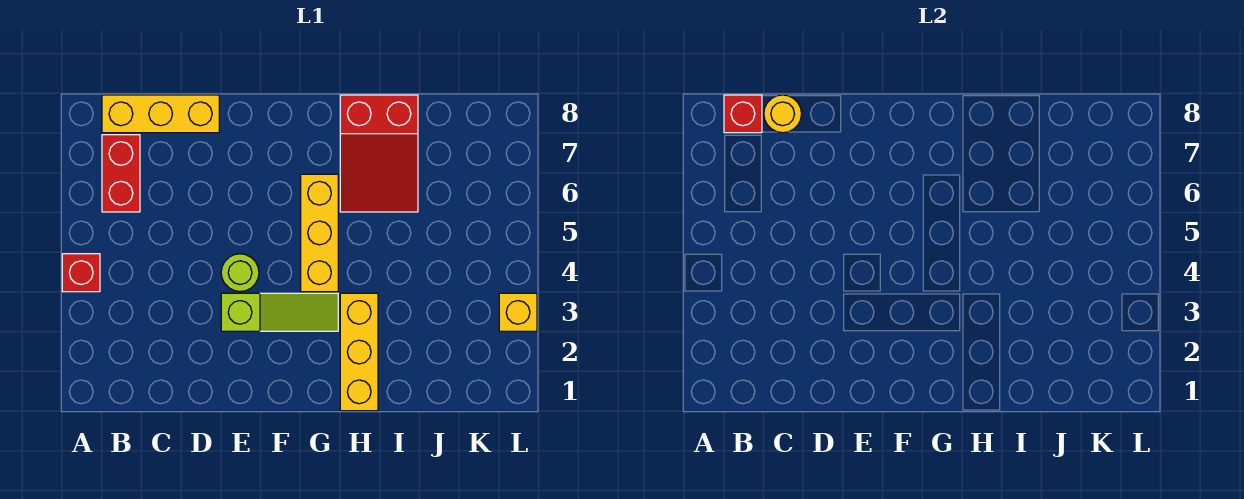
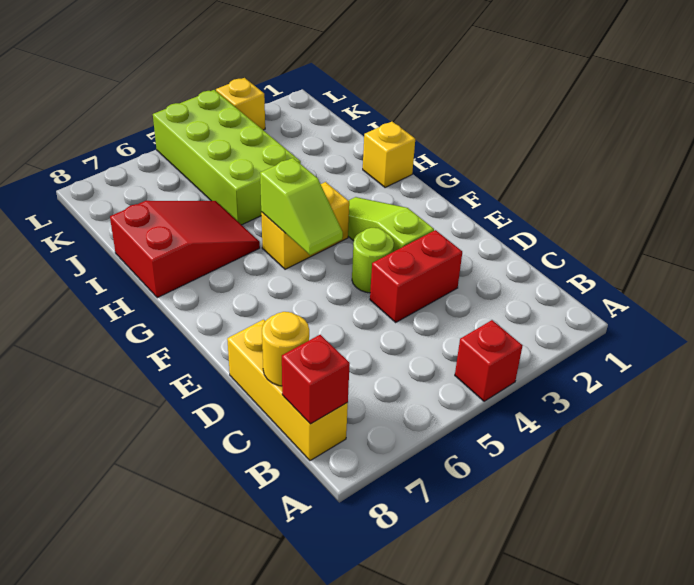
red brick B6:B7 level 1 -> red brick D3:D4 level 1
none -> lime slope F5:G5 level 2 top G
yellow brick G4:G6 level 1 -> yellow brick G4:G5 level 1
yellow brick H1:H3 level 1 -> yellow brick H1 level 1
none -> lime brick I4:L5 level 1

